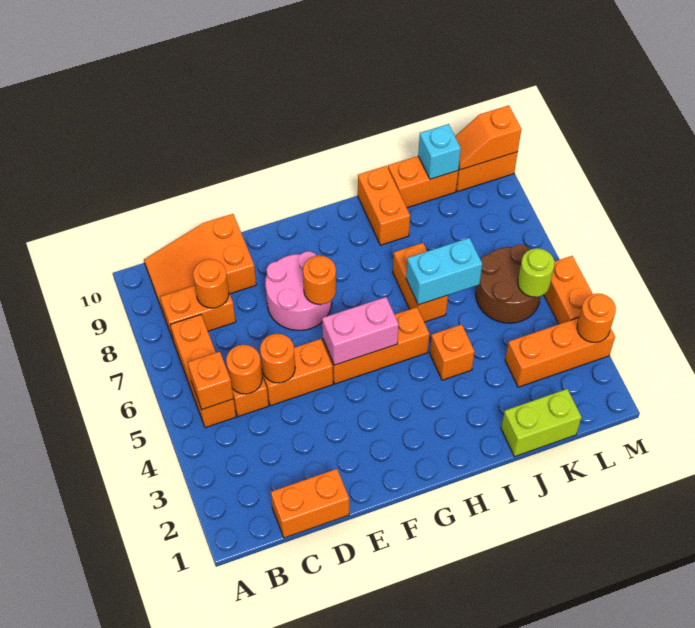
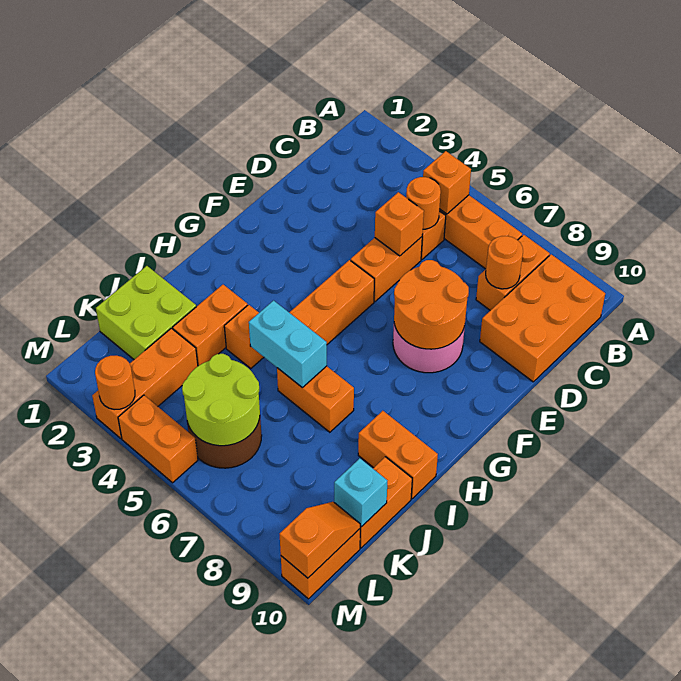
orange slope B9:D10 level 1 top D -> orange brick B9:D10 level 1
orange brick C1:D1 level 1 -> orange brick I3:J3 level 1
orange round brick D5 level 2 -> orange brick D5 level 2
pink brick F5:G5 level 2 -> none
orange round brick F7 level 2 -> orange round brick E7:F8 level 2
cyan brick I6:J6 level 2 -> cyan brick I5:I6 level 2
lime brick J1:K1 level 1 -> lime brick J1:K2 level 1
lime round brick L5 level 2 -> lime round brick K5:L6 level 2

